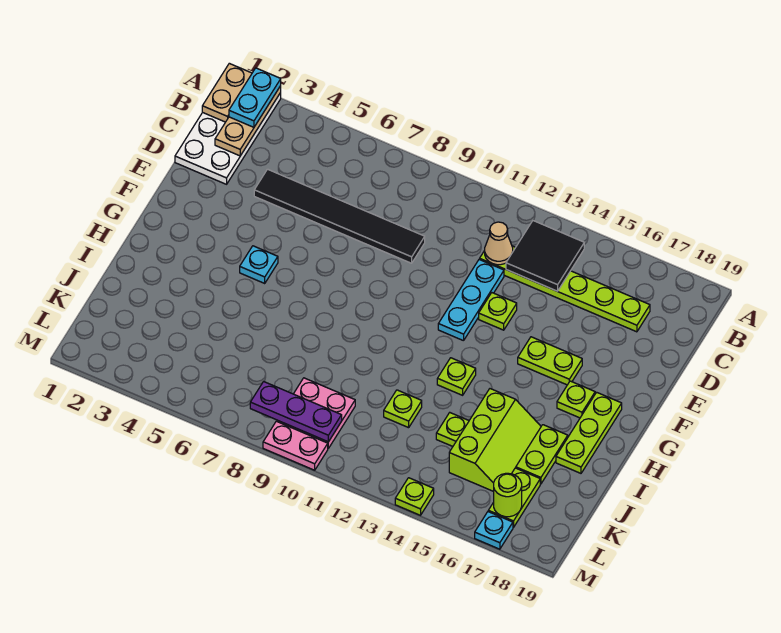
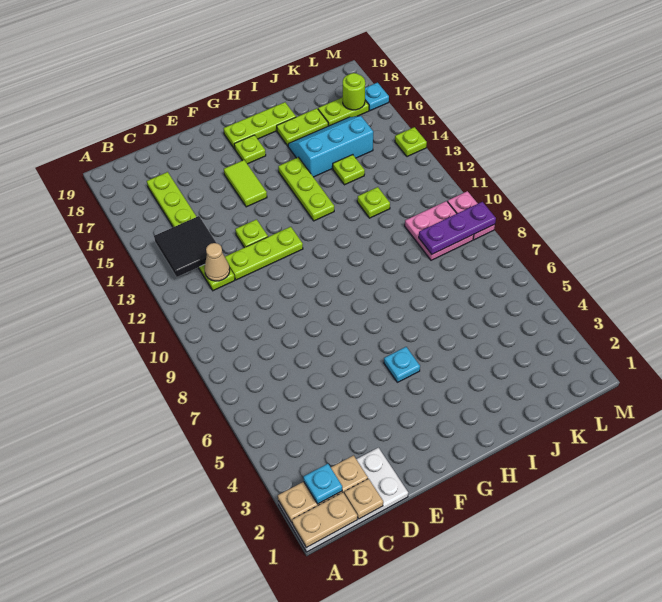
cyan plate A2:B2 level 3 -> cyan plate B2 level 3
none -> tan plate C1 level 2
black tile D4:D9 level 1 -> none
cyan plate D12:F12 level 1 -> lime plate D12:F12 level 1
lime plate F15:F16 level 1 -> lime tile F15:F16 level 1
lime plate H13 level 1 -> lime plate H13:H15 level 1
lime slope I15:K16 level 1 top 15 -> cyan slope I15:K16 level 1 top 15
purple plate L8:L10 level 2 -> purple plate K9:M9 level 2

